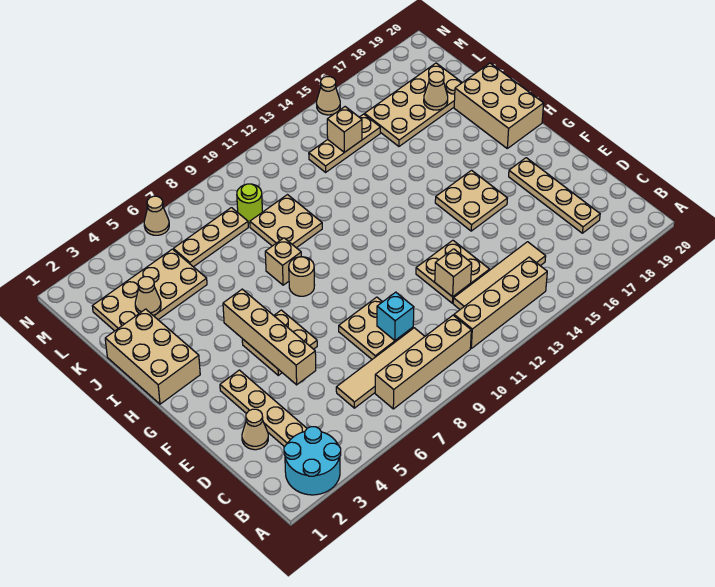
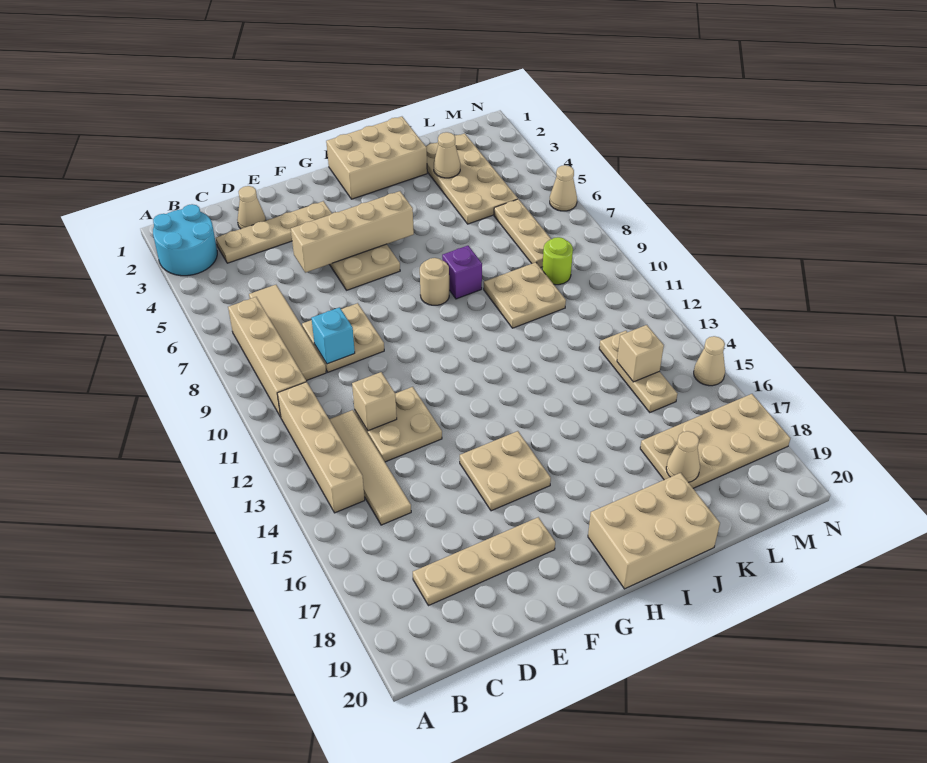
tan brick I8 level 1 -> purple brick I8 level 1
tan plate K16:L19 level 1 -> tan plate K17:N18 level 1

